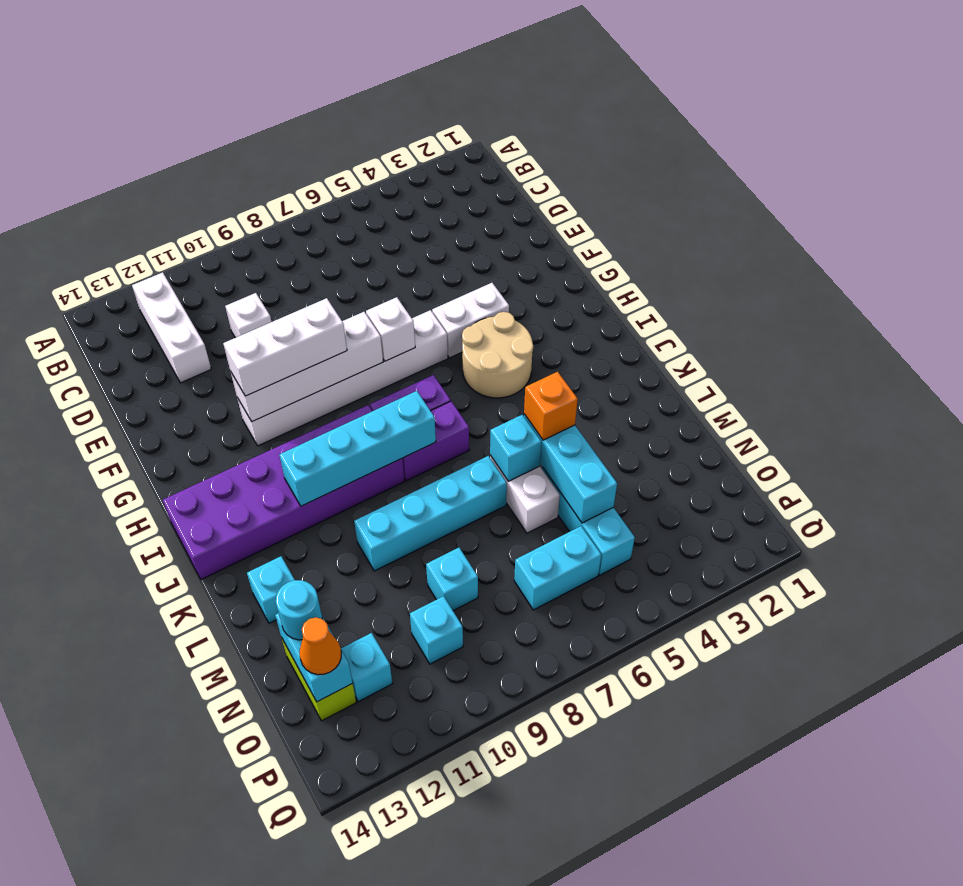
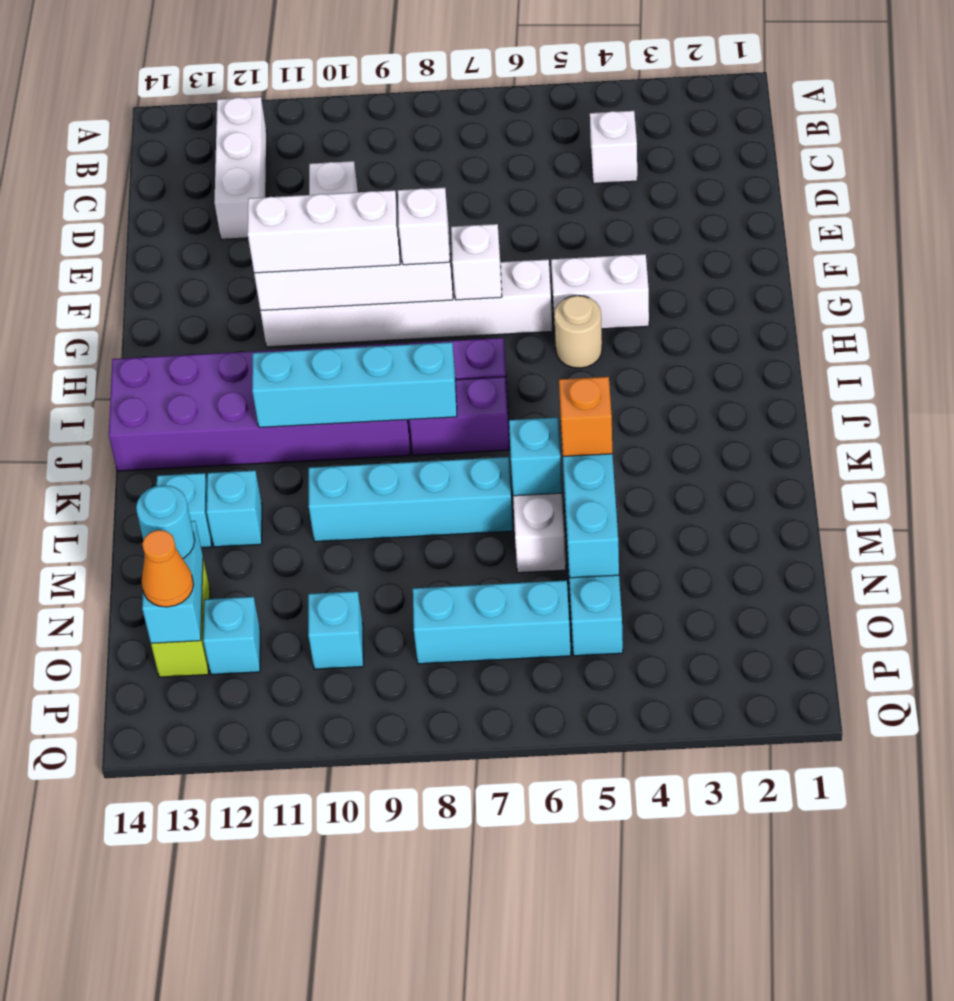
none -> white brick C4 level 1
none -> white brick G8 level 3
tan round brick H4:I5 level 1 -> tan round brick H5 level 1
cyan brick N9 level 1 -> cyan brick L12 level 1
cyan brick O6:O7 level 1 -> cyan brick O6:O8 level 1

